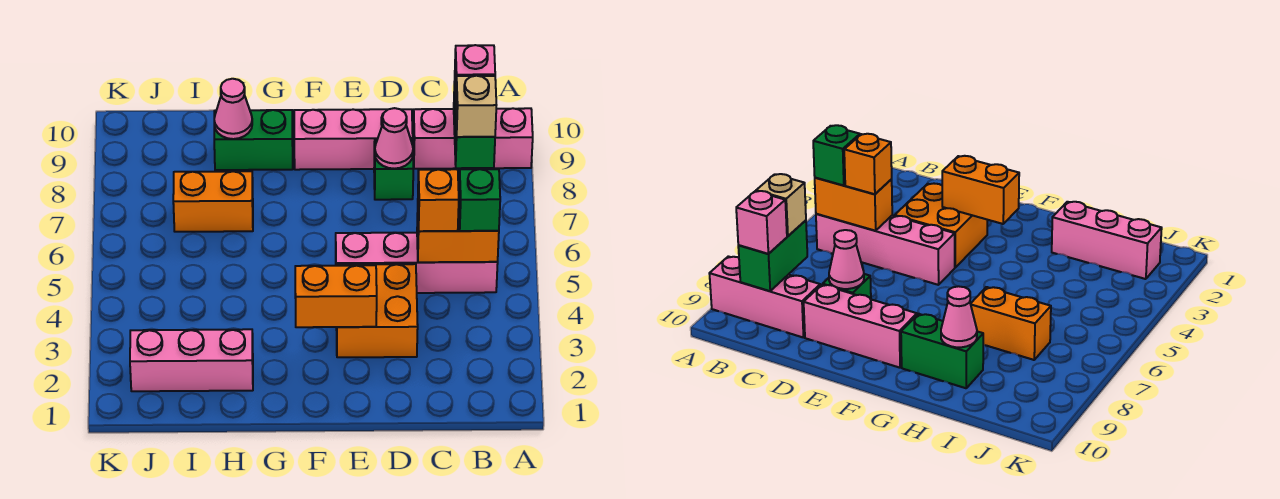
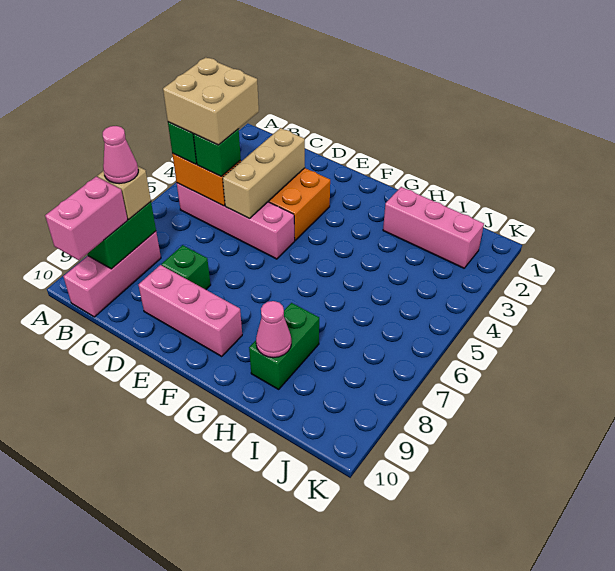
pink brick A9:C9 level 1 -> pink brick B8:B10 level 1
none -> tan brick B4:C5 level 4
pink brick B9 level 3 -> pink brick B9:B10 level 3
orange brick C5 level 3 -> green brick C5 level 3
none -> tan brick D3:D5 level 2
pink cone D8 level 2 -> pink cone B8 level 4
orange brick E3:F3 level 2 -> none
green brick G9:H9 level 1 -> green brick H8:H9 level 1
orange brick H7:I7 level 1 -> none

